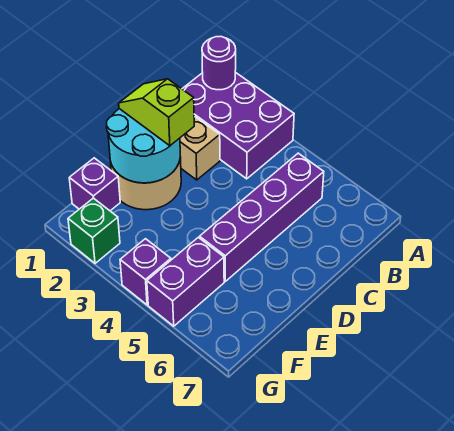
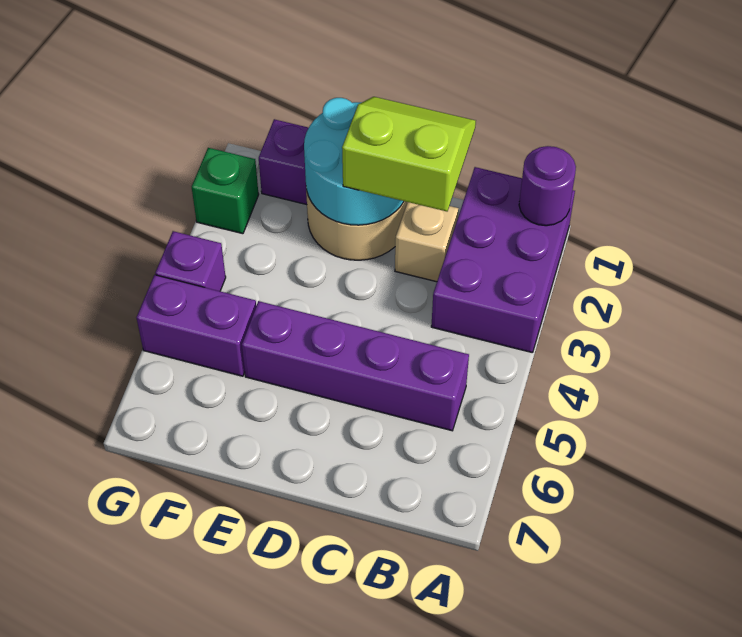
lime slope D1:D2 level 3 top 2 -> lime slope C1:D2 level 3 top 2

